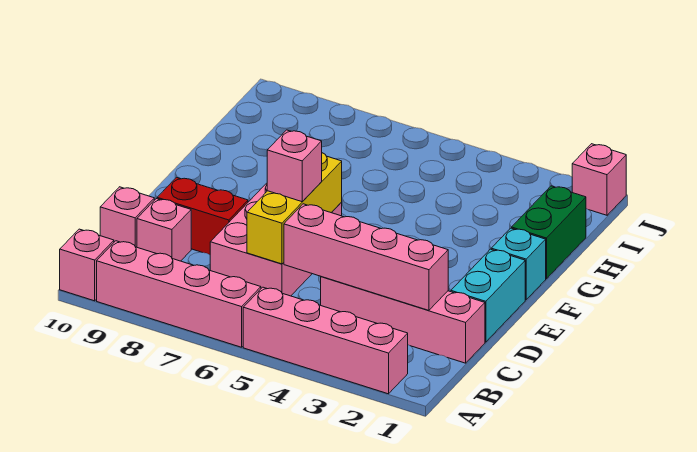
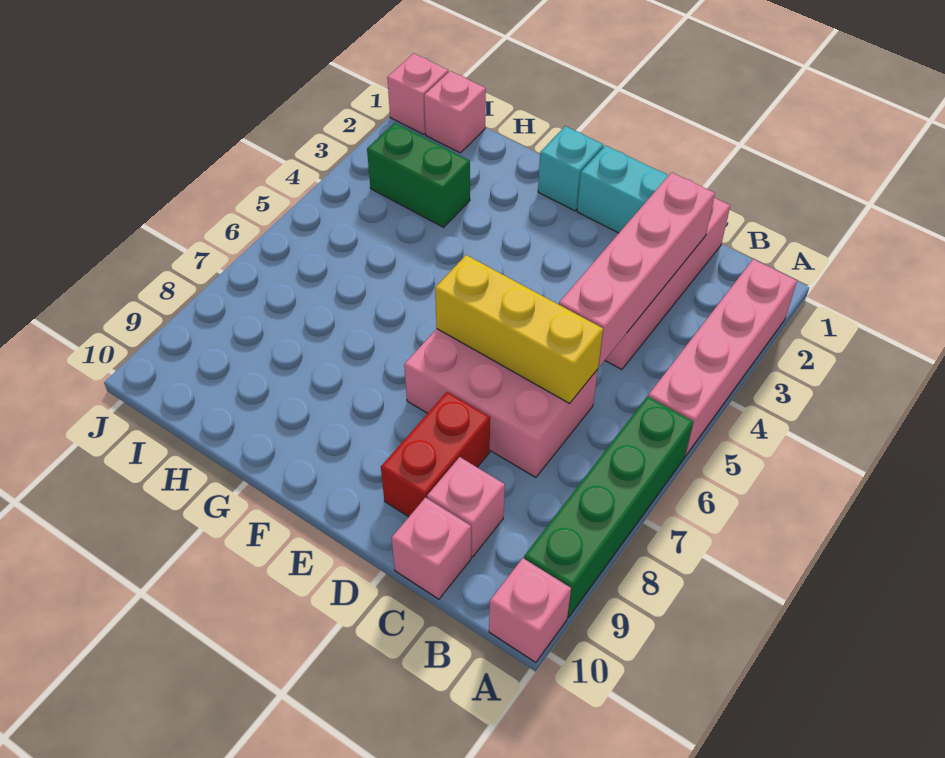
pink brick A6:A9 level 1 -> green brick A6:A9 level 1
pink brick D6 level 3 -> pink brick I1 level 1
green brick G1:H1 level 1 -> green brick H3:I3 level 1

